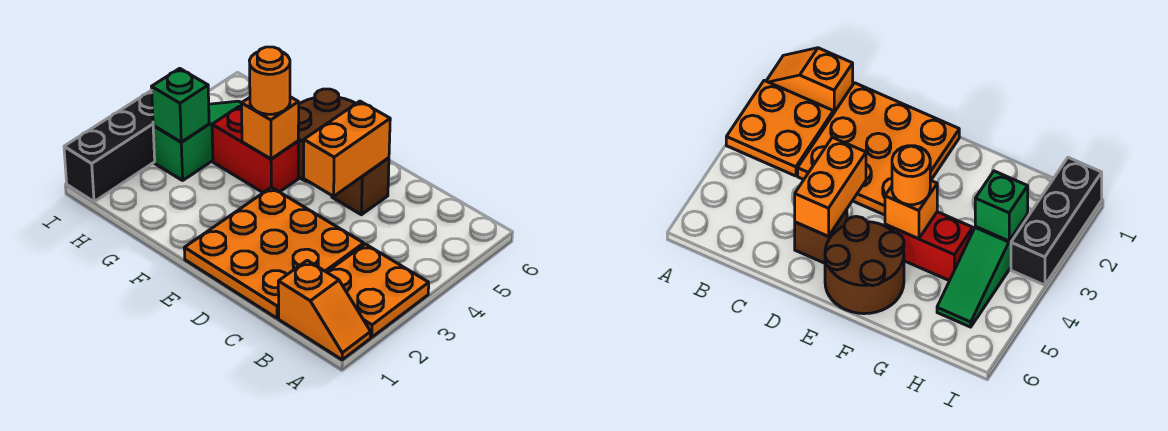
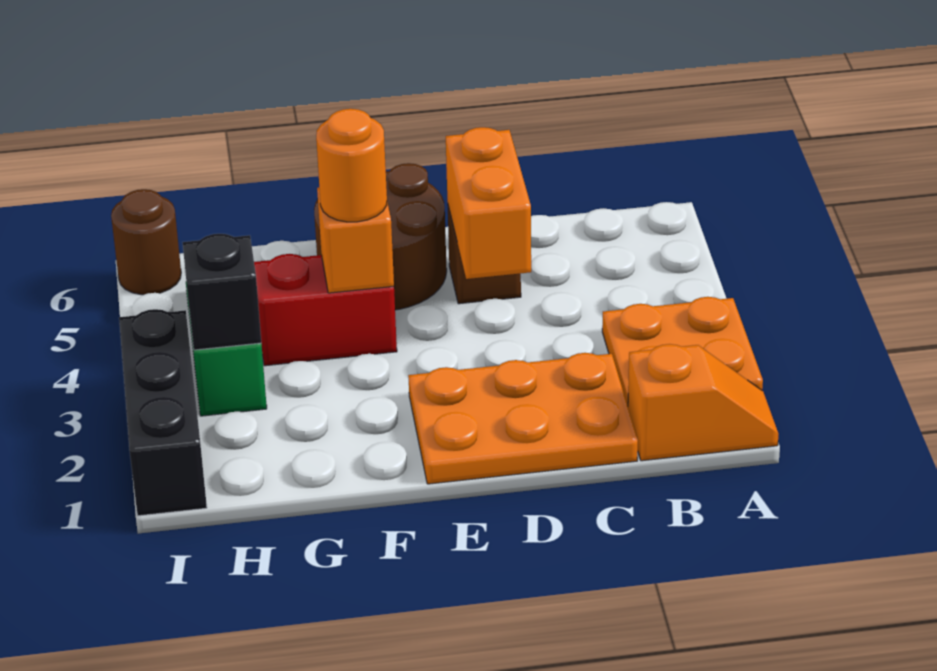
orange plate C1:E3 level 1 -> orange plate C1:E2 level 1
green brick H3 level 2 -> black brick H3 level 2
none -> brown round brick I6 level 1

